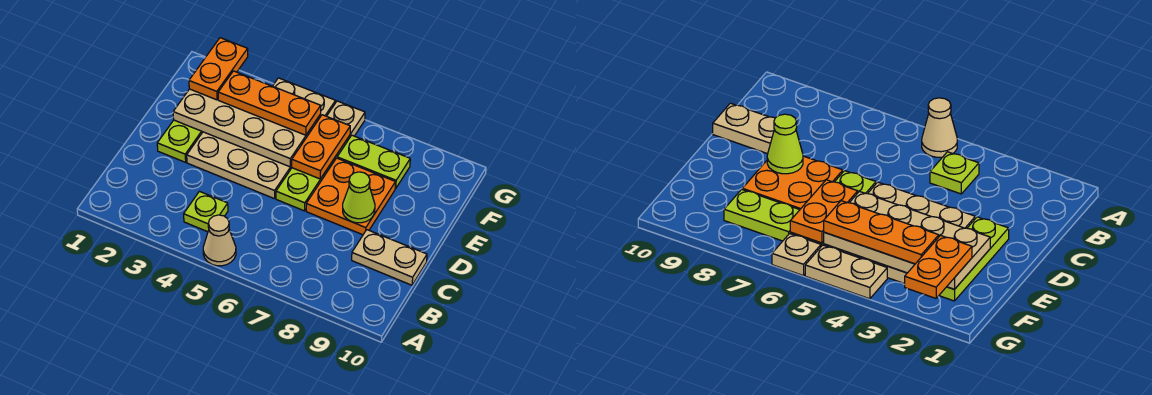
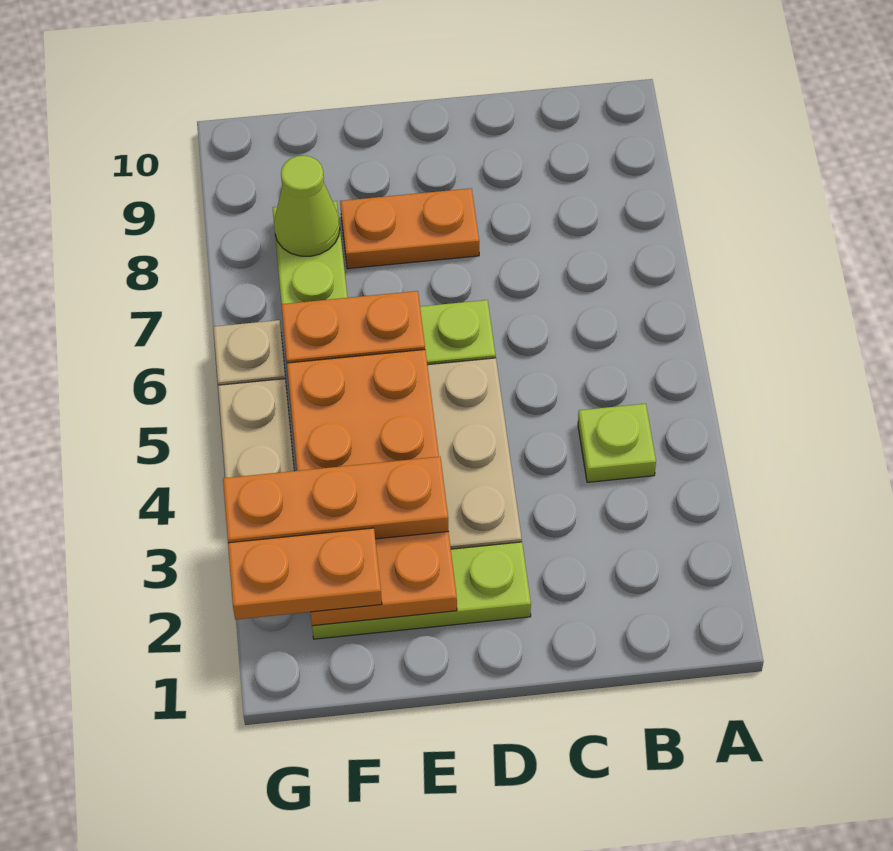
tan cone A5 level 1 -> none
tan plate C9:C10 level 1 -> none
orange plate D7:E8 level 1 -> orange plate D8:E8 level 1
lime cone D8 level 2 -> lime cone F8 level 2
tan plate E2:F5 level 2 -> orange plate E2:F5 level 2
orange plate F3:F5 level 3 -> orange plate E3:G3 level 3

